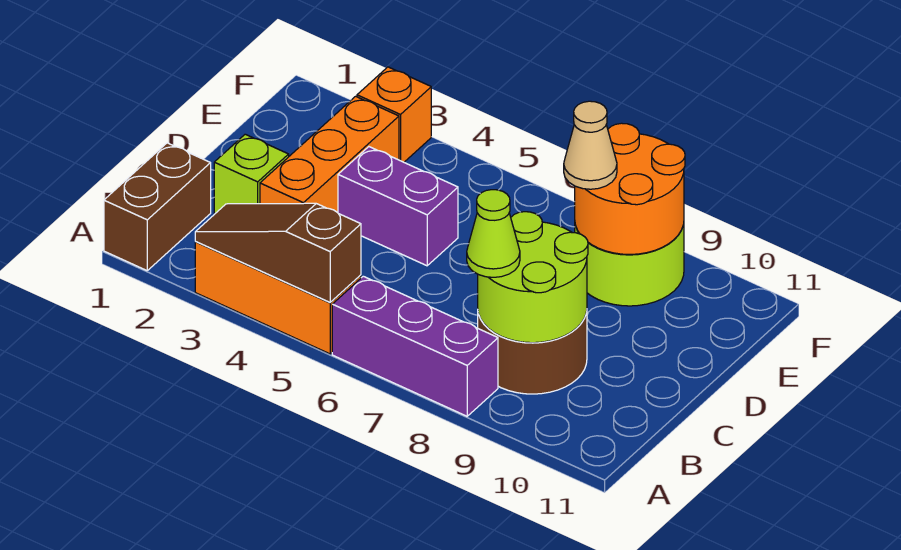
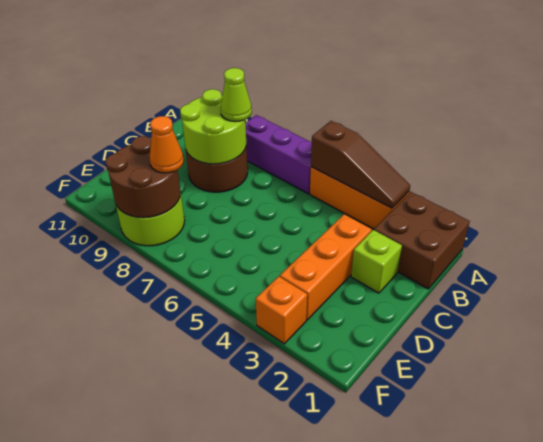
brown brick A1:B1 level 1 -> brown brick A1:B2 level 1
purple brick D4:D5 level 1 -> none
orange round brick E8:F9 level 2 -> brown round brick E8:F9 level 2
tan cone E8 level 3 -> orange cone E8 level 3

